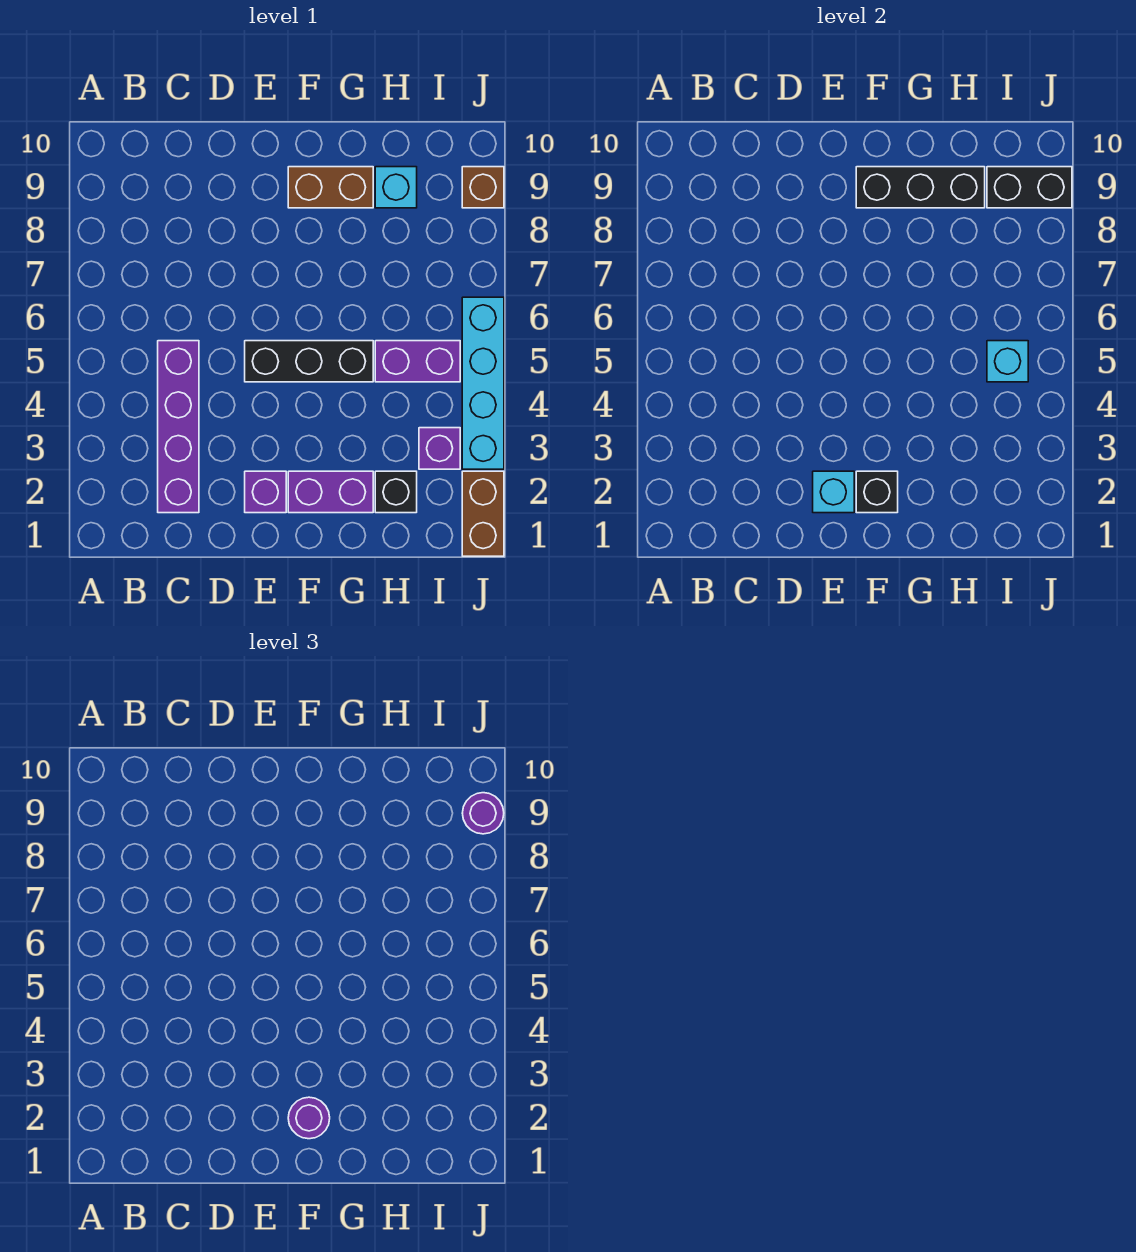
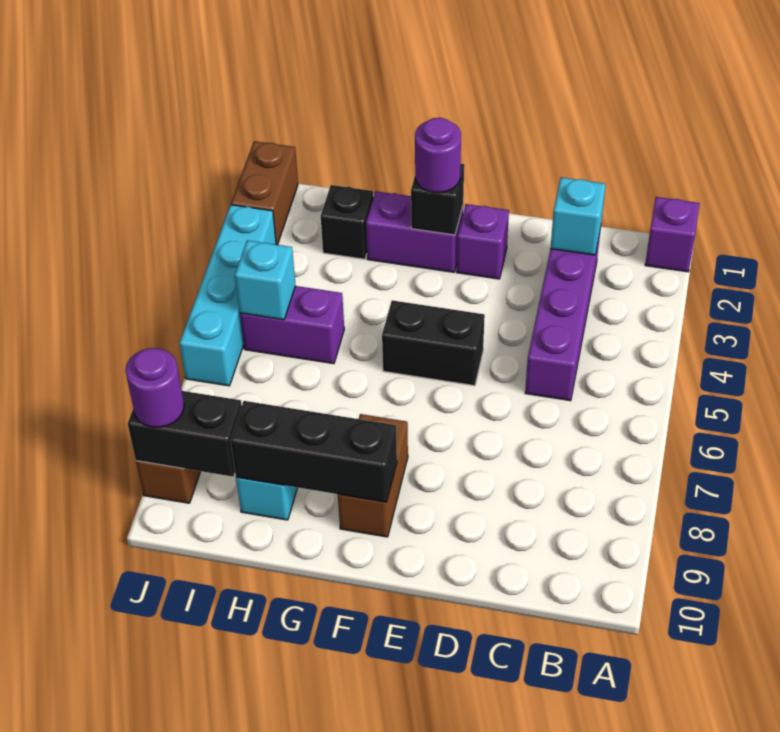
cyan brick E2 level 2 -> cyan brick C2 level 2
black brick E5:G5 level 1 -> black brick E5:F5 level 1
brown brick F9:G9 level 1 -> brown brick F8:F9 level 1
purple brick I3 level 1 -> purple brick A1 level 1

